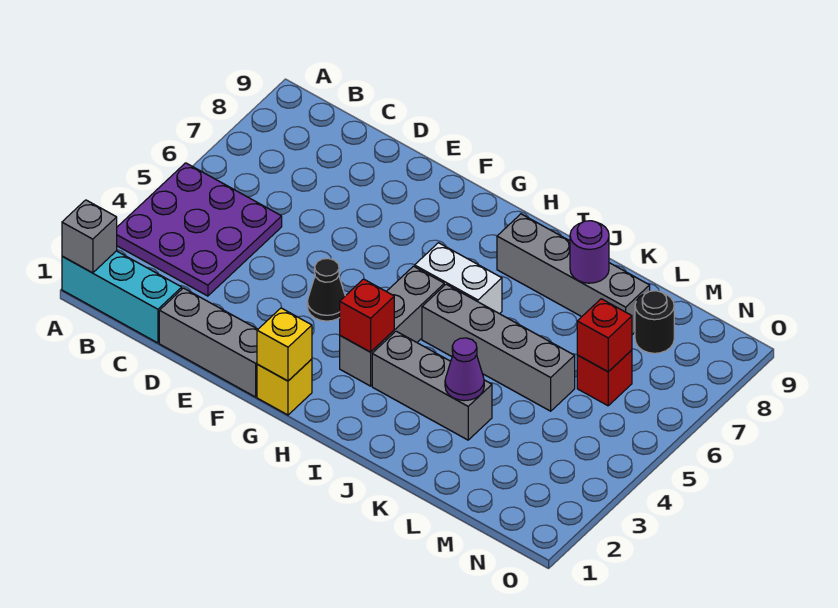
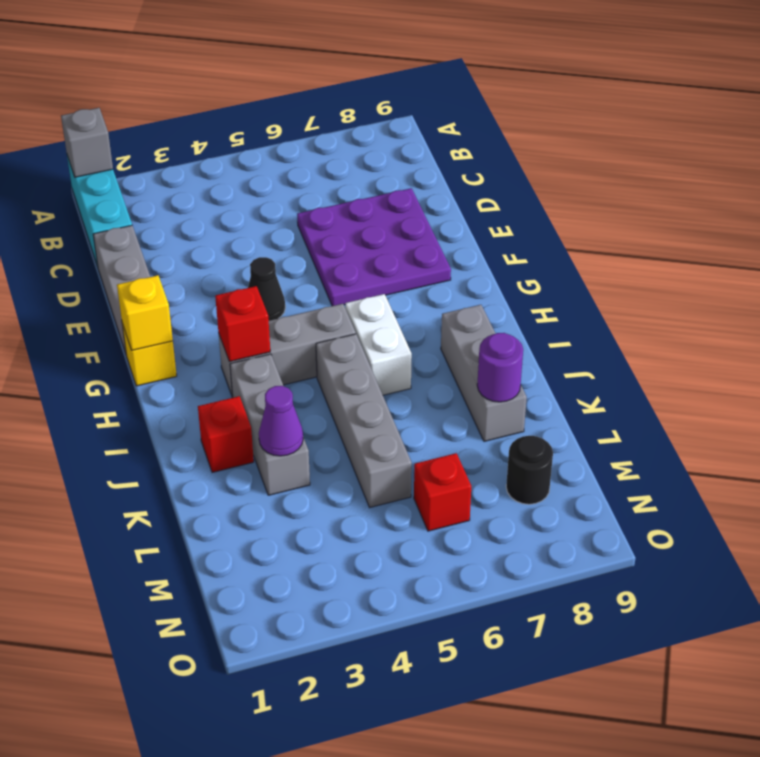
purple plate A3:C5 level 1 -> purple plate D6:F8 level 1
grey brick I8:L8 level 1 -> grey brick I8:K8 level 1
red brick M6 level 2 -> red brick J2 level 1

